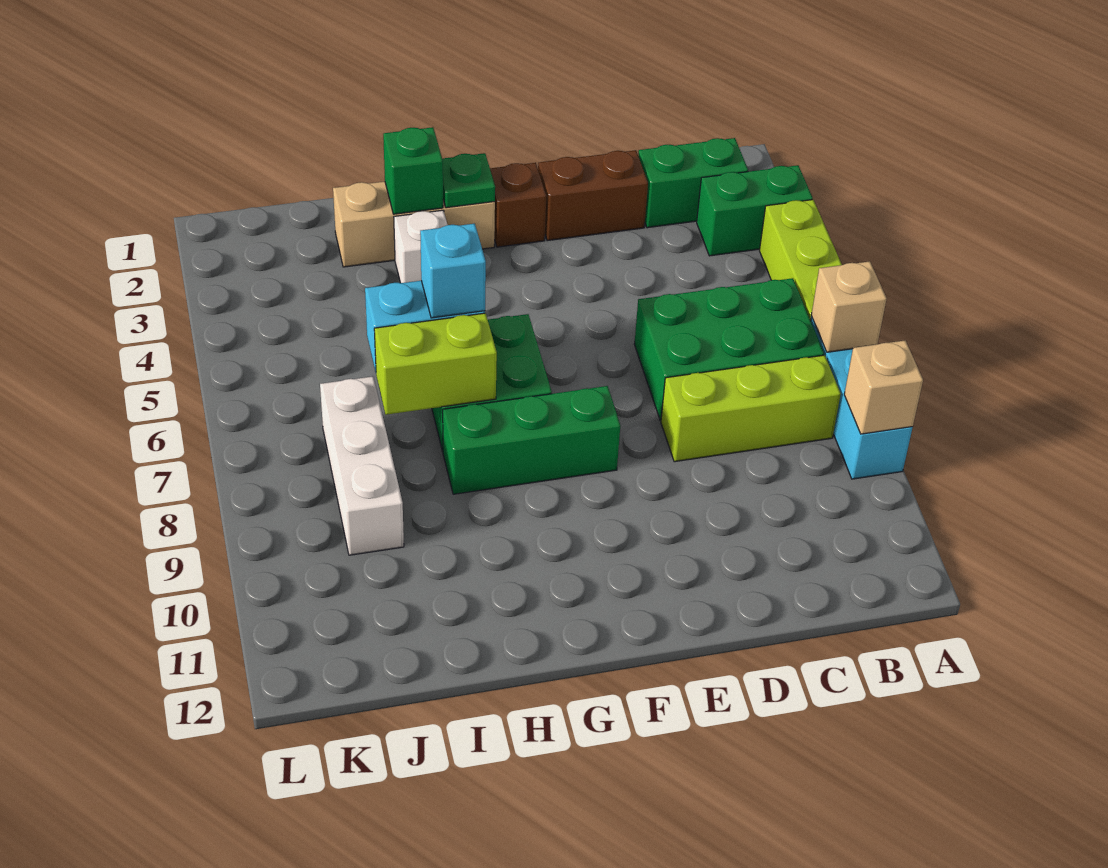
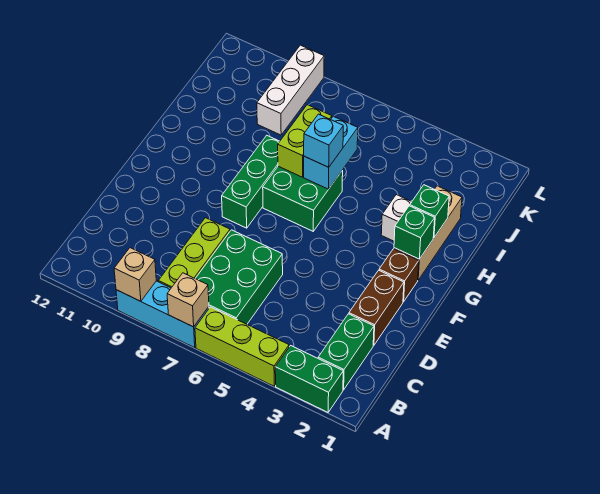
green brick A3:B3 level 1 -> green brick A2:A3 level 1
green plate G2 level 2 -> green brick G2 level 2
white brick J7:J9 level 1 -> white brick J9:L9 level 1

